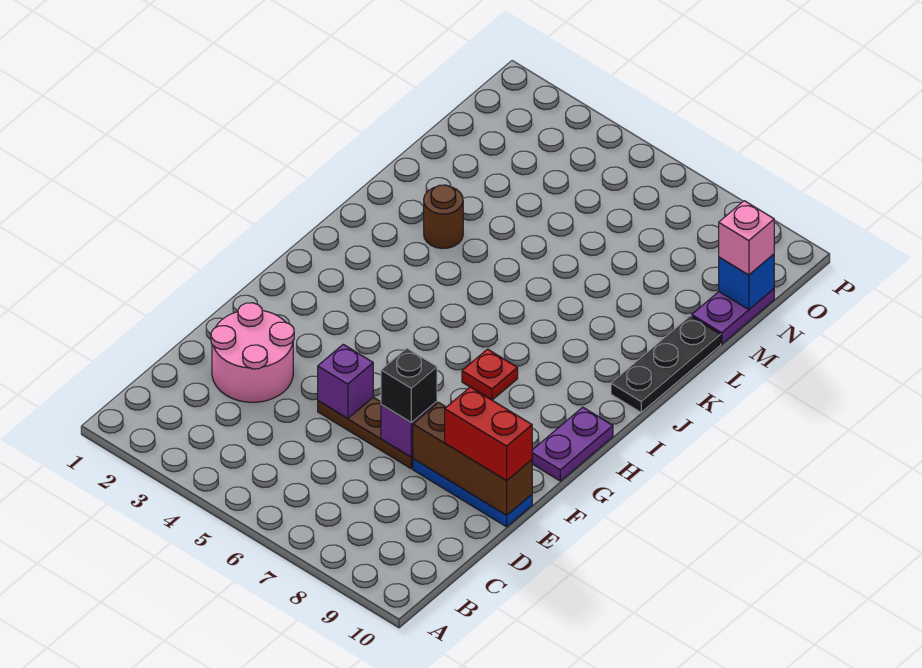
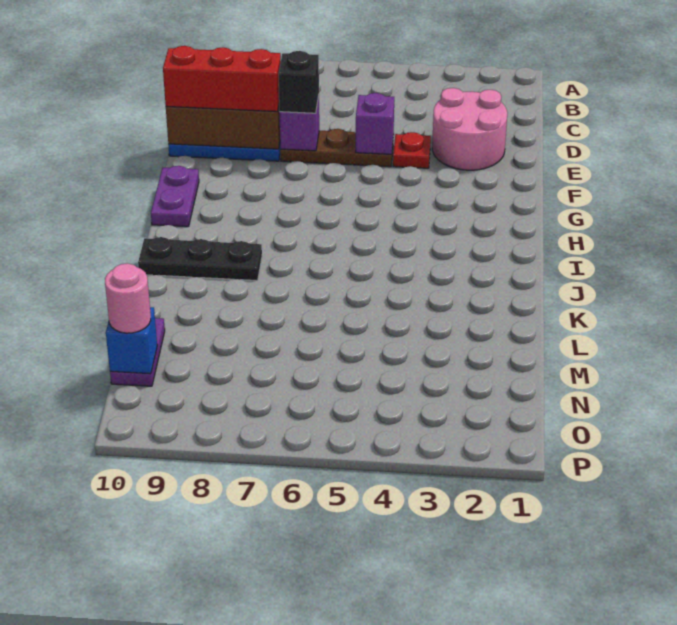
red brick E9:E10 level 3 -> red brick E8:E10 level 3
red plate H7 level 1 -> red plate E4 level 1
black plate J10:L10 level 1 -> black plate J8:J10 level 1
brown round brick K3 level 1 -> none
pink brick N10 level 3 -> pink round brick N10 level 3

